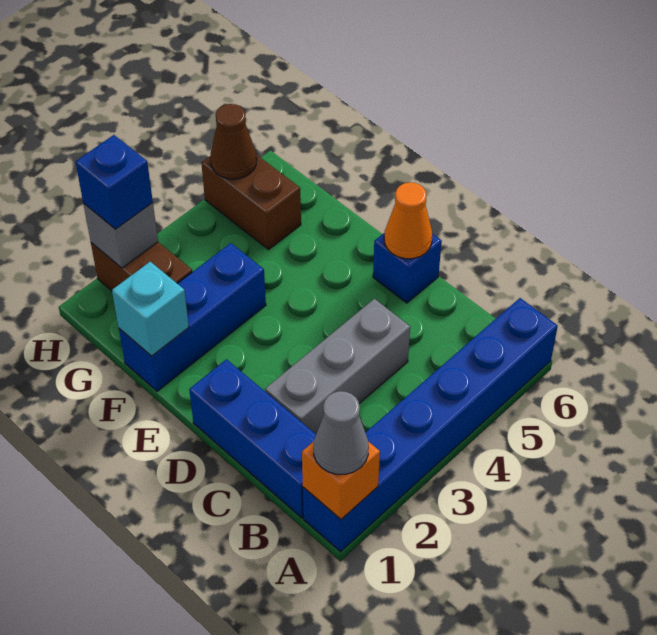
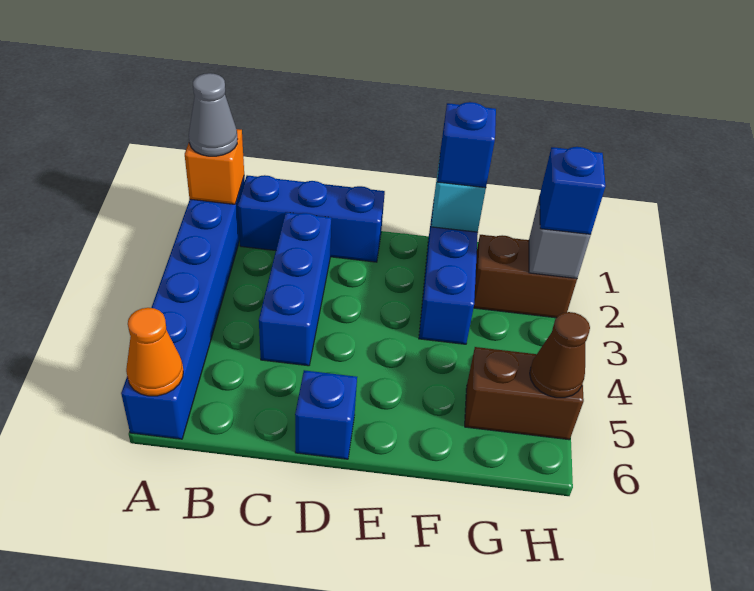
grey brick C2:C4 level 1 -> blue brick C2:C4 level 1
orange cone D6 level 2 -> orange cone A6 level 2
none -> blue brick F1 level 3

